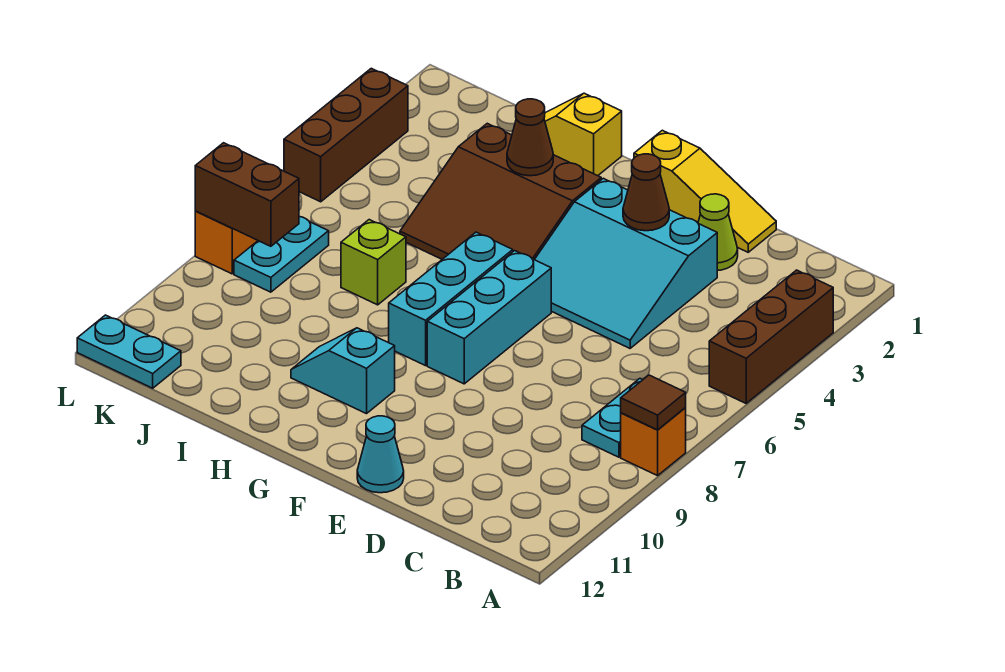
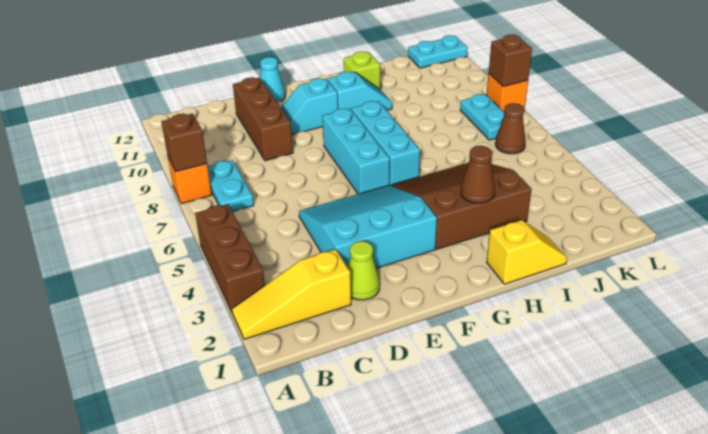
brown tile A8 level 2 -> brown brick A8 level 2
yellow slope D1:F1 level 1 top F -> yellow slope A2:C2 level 1 top C
brown cone E3 level 2 -> brown cone K6 level 1
none -> cyan slope E10:F10 level 1 top F
lime brick I7 level 1 -> lime brick H11 level 1
brown brick K8:L8 level 2 -> brown brick L8 level 2
brown brick L3:L5 level 1 -> brown brick D9:D11 level 1

